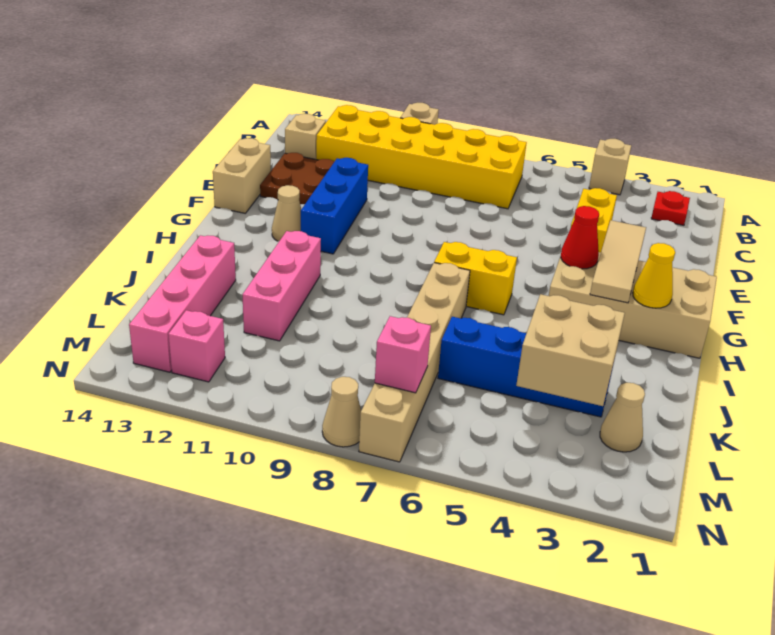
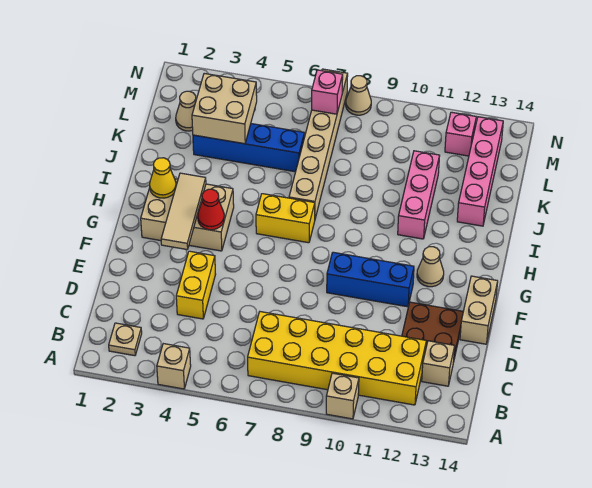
red plate B2 level 1 -> tan plate B2 level 1
blue brick E11:G11 level 1 -> blue brick F9:F11 level 1
tan brick G1:H4 level 1 -> tan brick G2:H4 level 1

